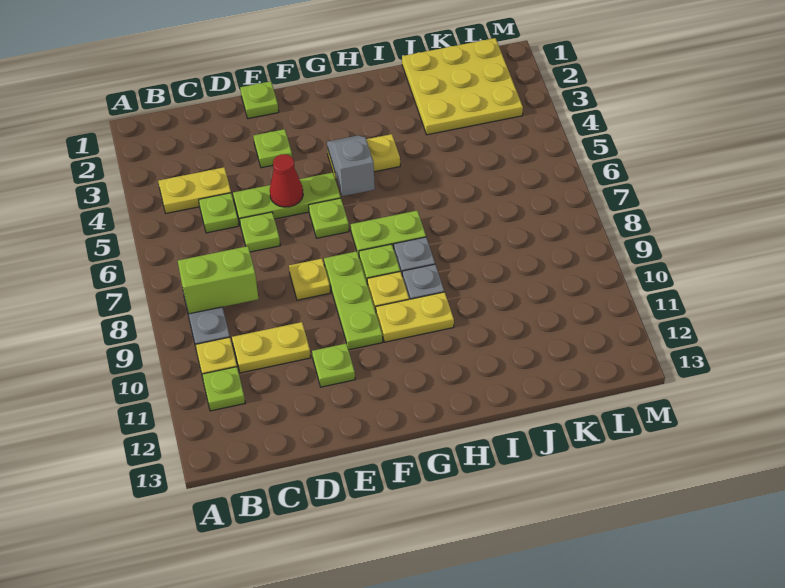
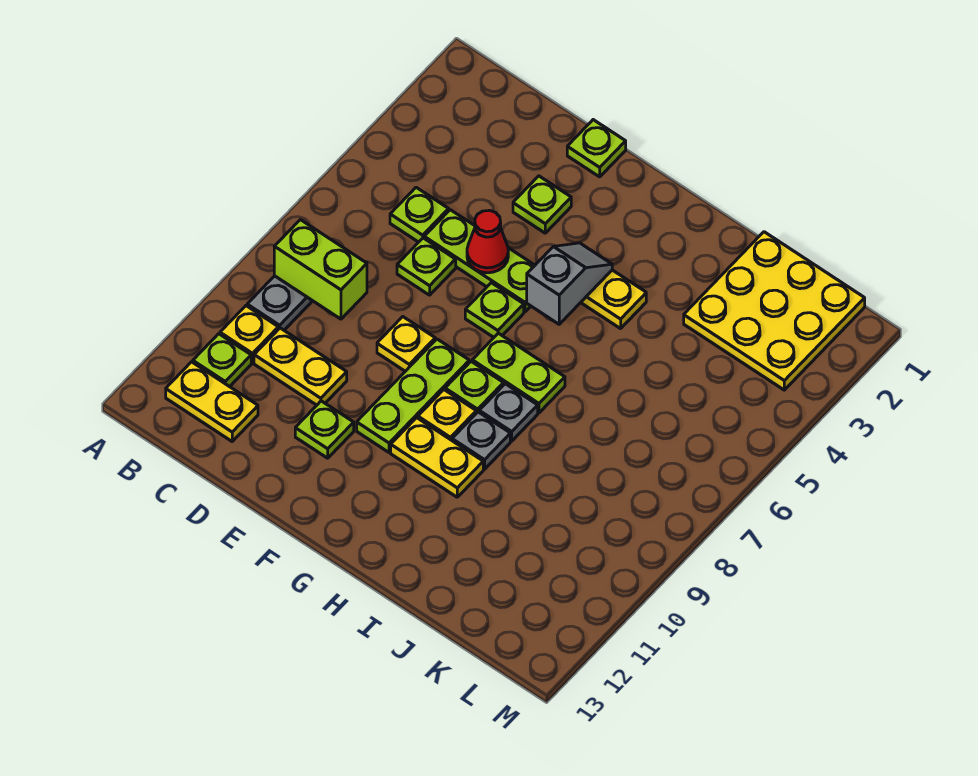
yellow plate B4:C4 level 1 -> yellow plate B12:C12 level 1

